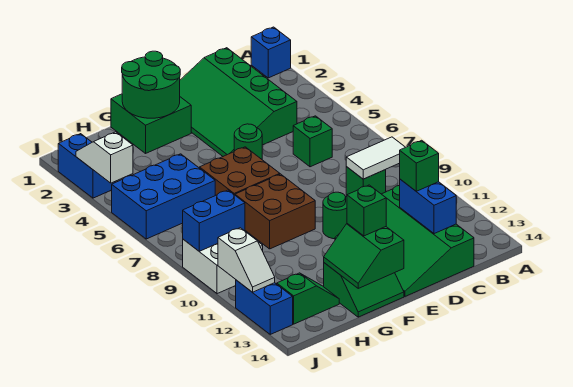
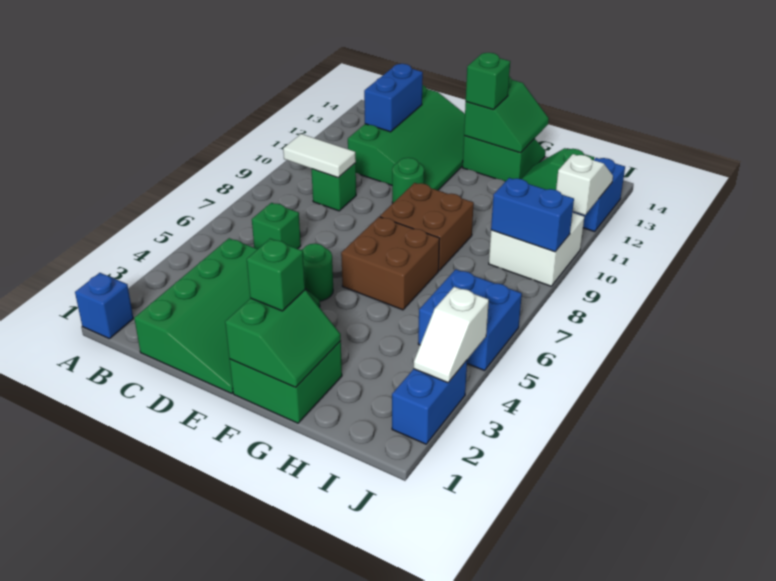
green brick C12 level 3 -> green brick F2 level 3
green round brick F1:G2 level 2 -> green slope F1:G2 level 2 top F
blue brick H5:J6 level 1 -> blue brick I5:J6 level 1

